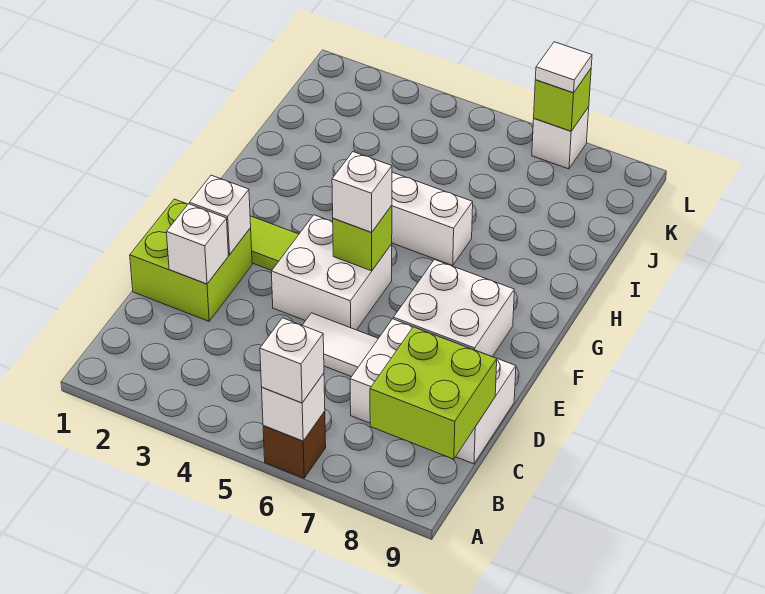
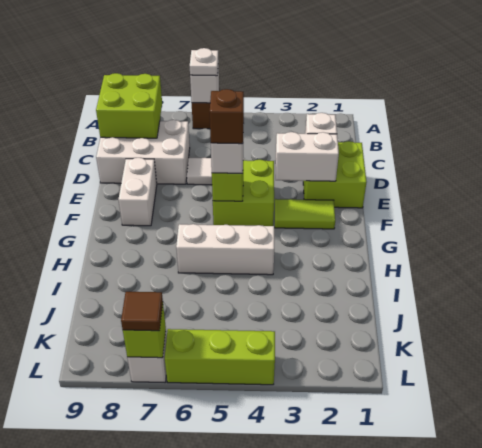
white brick A6 level 3 -> white plate A6 level 3
white brick E2 level 2 -> white brick E2:E3 level 2
white brick E4:F5 level 1 -> lime brick E4:F5 level 1
white brick E7:F8 level 1 -> white brick E8:F8 level 1
none -> brown brick F5 level 4
none -> lime brick L4:L6 level 1
white tile L7 level 3 -> brown tile L7 level 3

